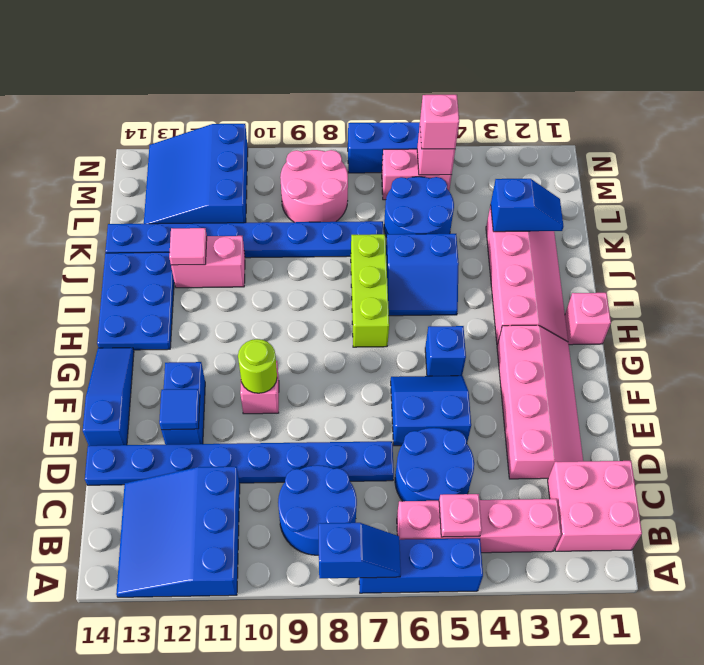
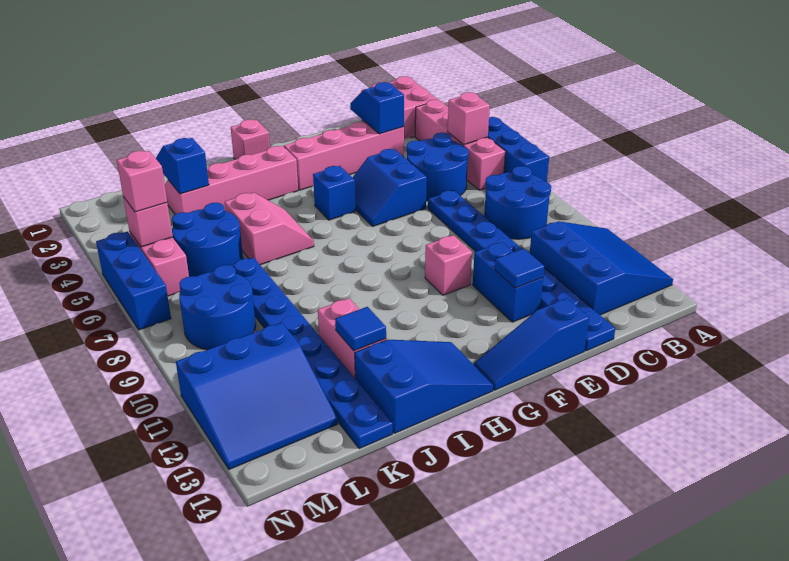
blue slope A7:A8 level 2 top 8 -> blue slope D2:D3 level 2 top 3
blue slope A11:C13 level 1 top 11 -> blue slope A11:C13 level 1 top C
pink plate B5 level 2 -> pink brick B5 level 2
blue brick E12:F12 level 1 -> blue brick E11:E12 level 1
lime round brick F10 level 2 -> none
lime brick H7:J7 level 1 -> none
blue plate H13:J14 level 1 -> blue slope H13:J14 level 1 top J
blue slope I5:J6 level 1 top J -> pink slope I5:J6 level 1 top J
pink tile J12 level 2 -> blue tile J12 level 2
pink round brick L8:M9 level 1 -> blue round brick L8:M9 level 1

